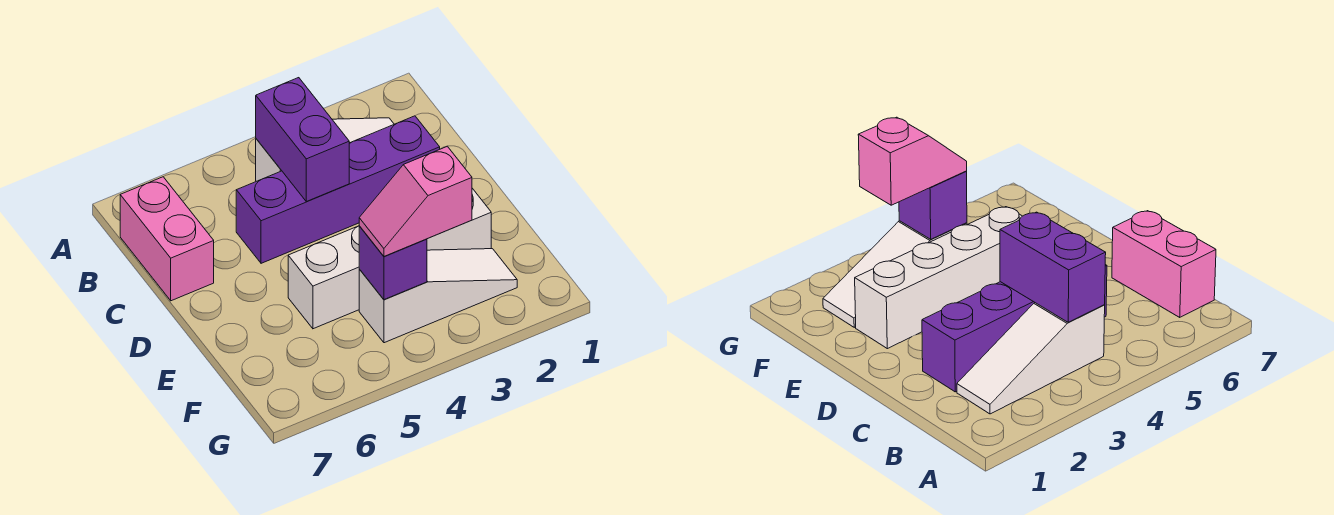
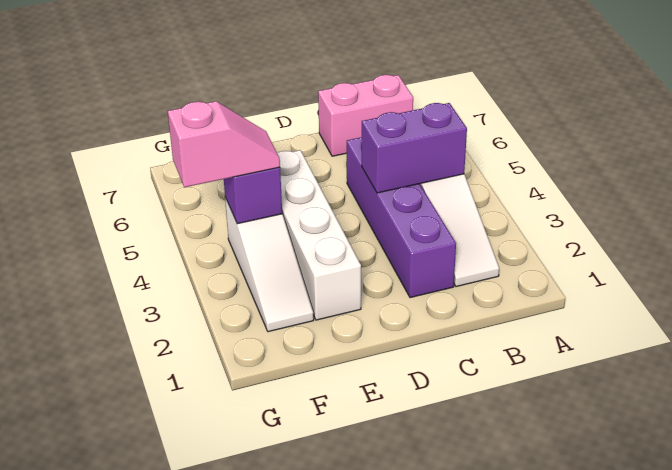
pink slope F3:F4 level 3 top 3 -> pink slope F4:G4 level 3 top G

